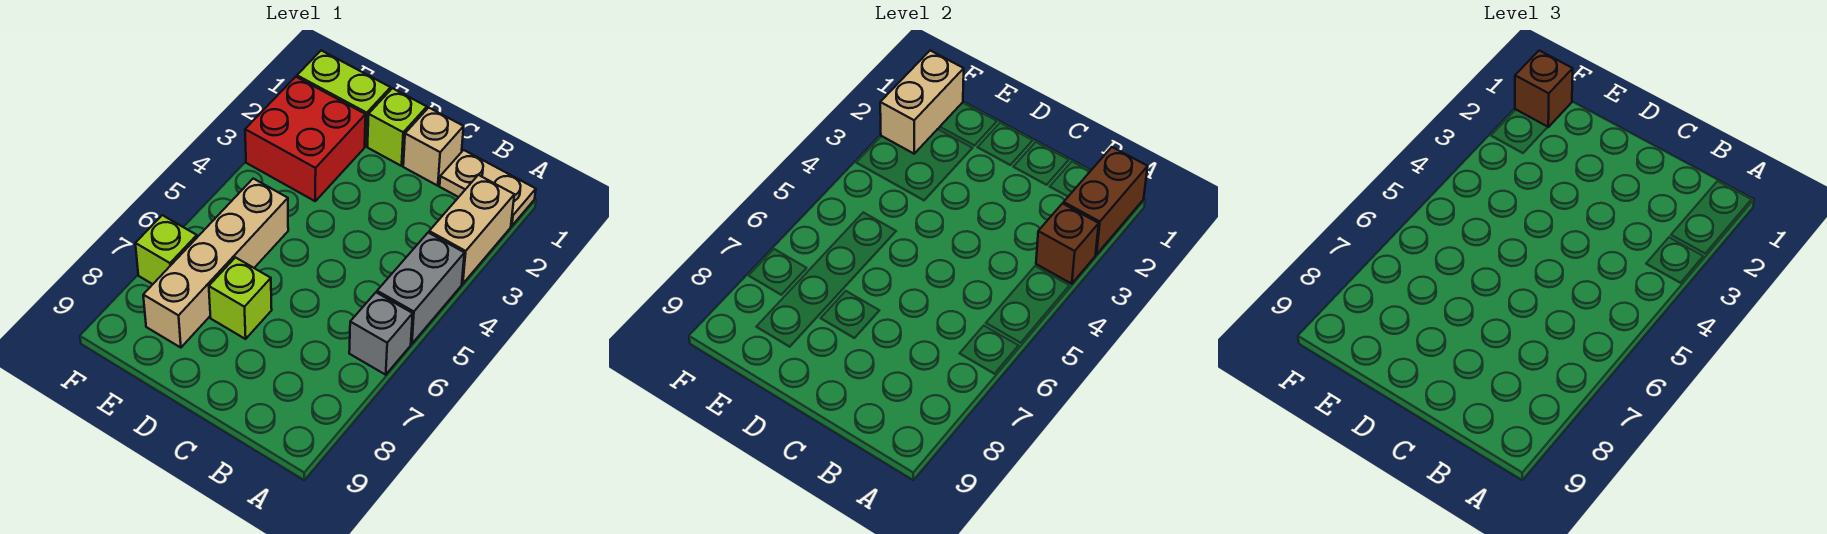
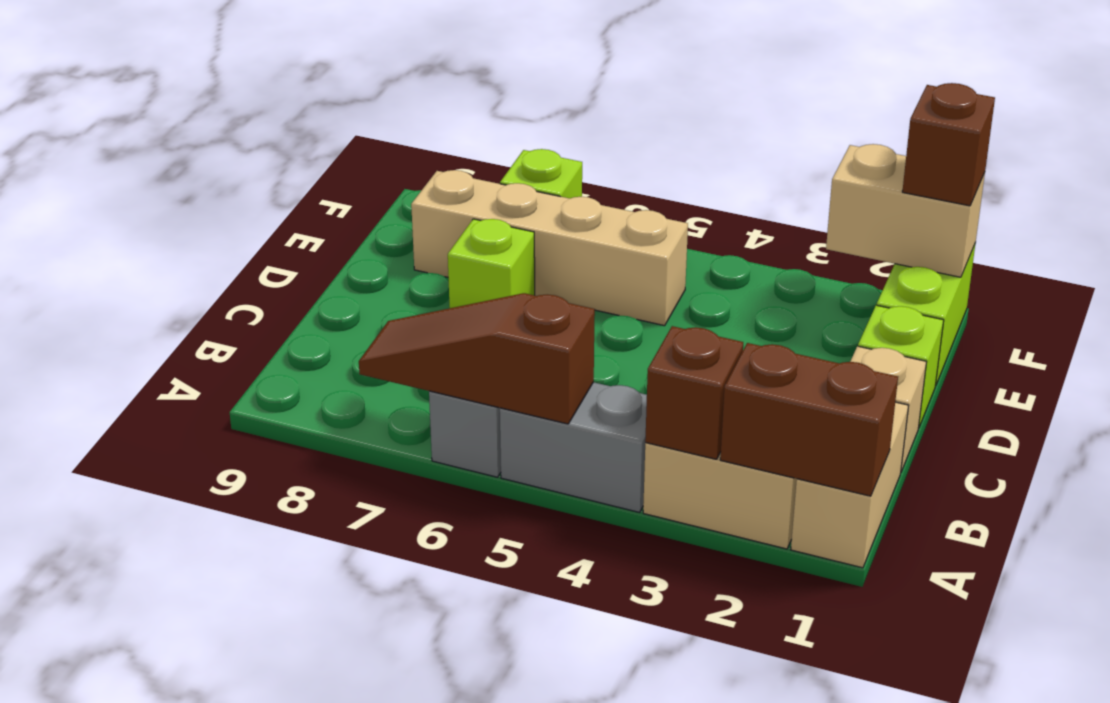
tan plate A1:B1 level 1 -> tan brick A1:B1 level 1
none -> brown slope A5:A7 level 2 top 5
red brick E2:F3 level 1 -> none

